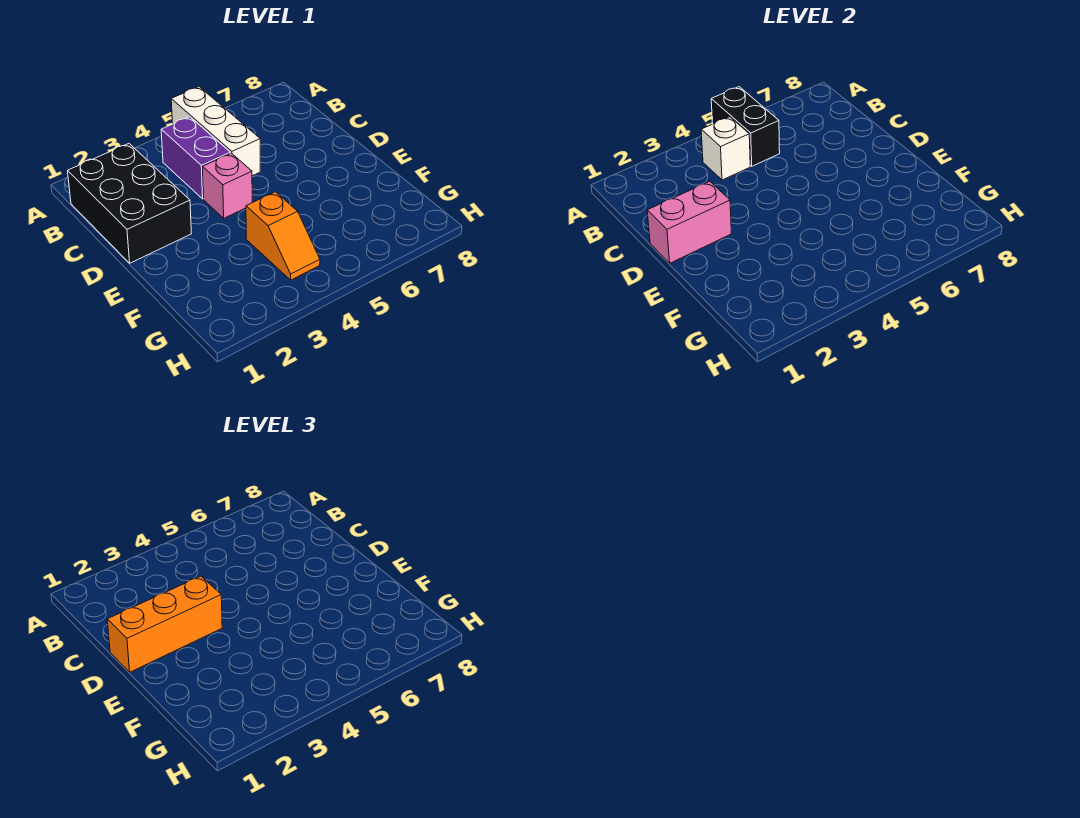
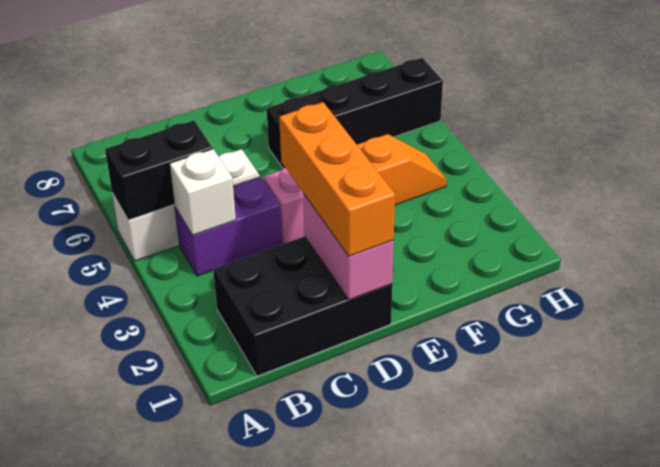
none -> black brick E6:H6 level 1

